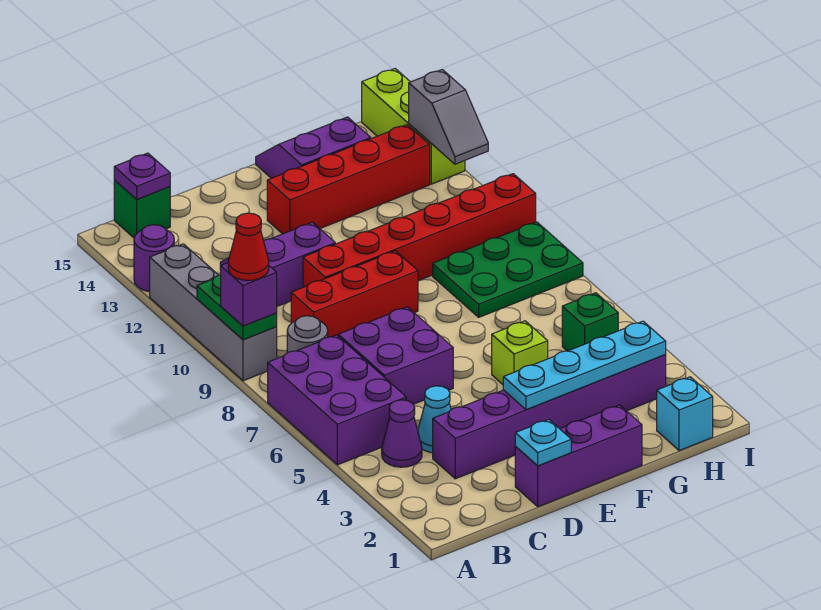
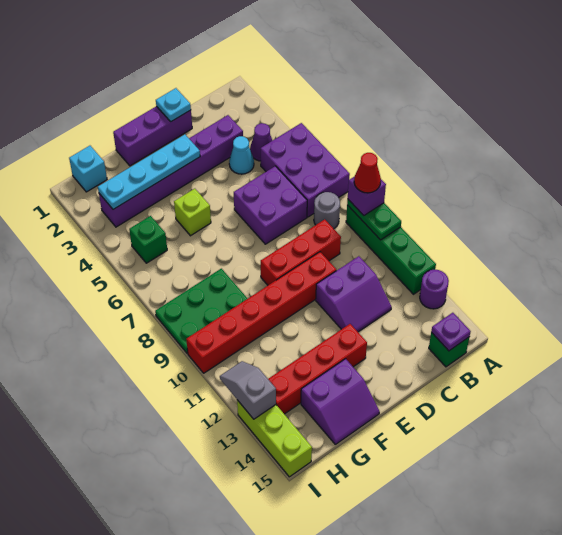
grey brick A9:A12 level 1 -> green brick A9:A12 level 1

